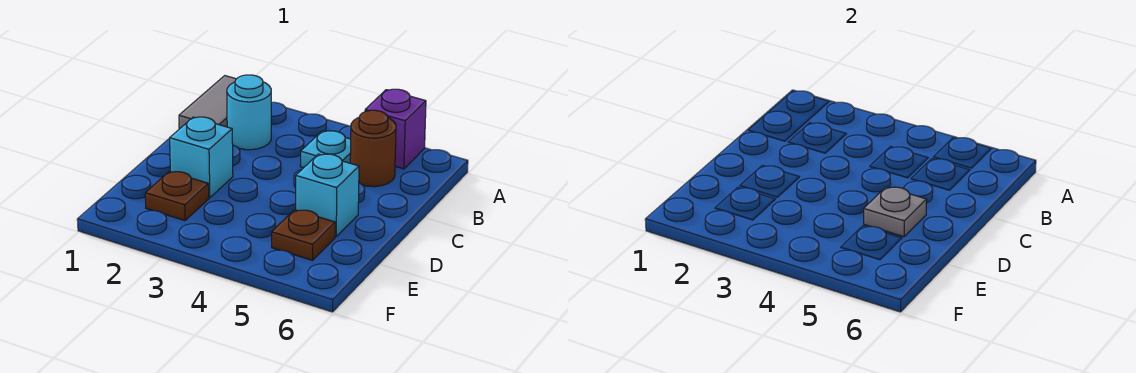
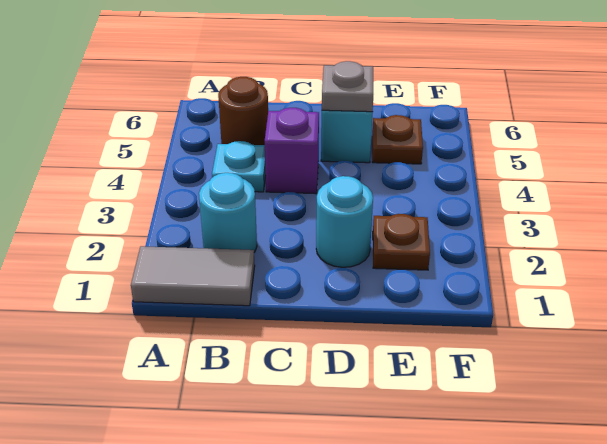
purple brick A5 level 1 -> purple brick C4 level 1
cyan brick D2 level 1 -> cyan round brick D2 level 1

